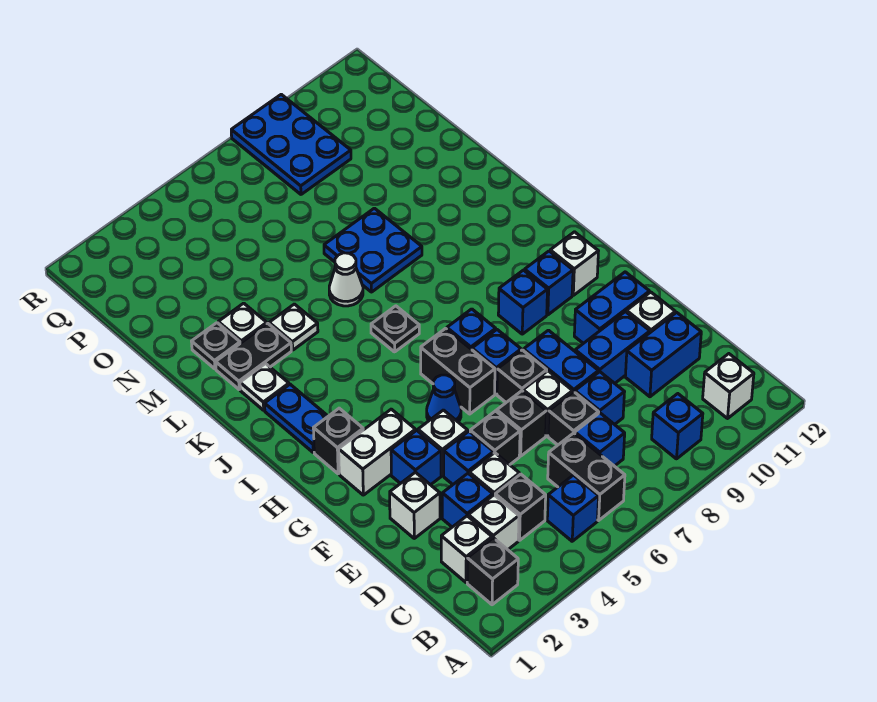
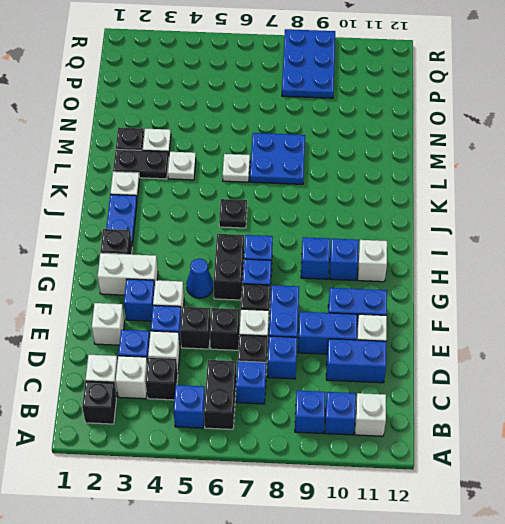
none -> blue brick B10 level 1
white cone L6 level 1 -> white plate L6 level 1

